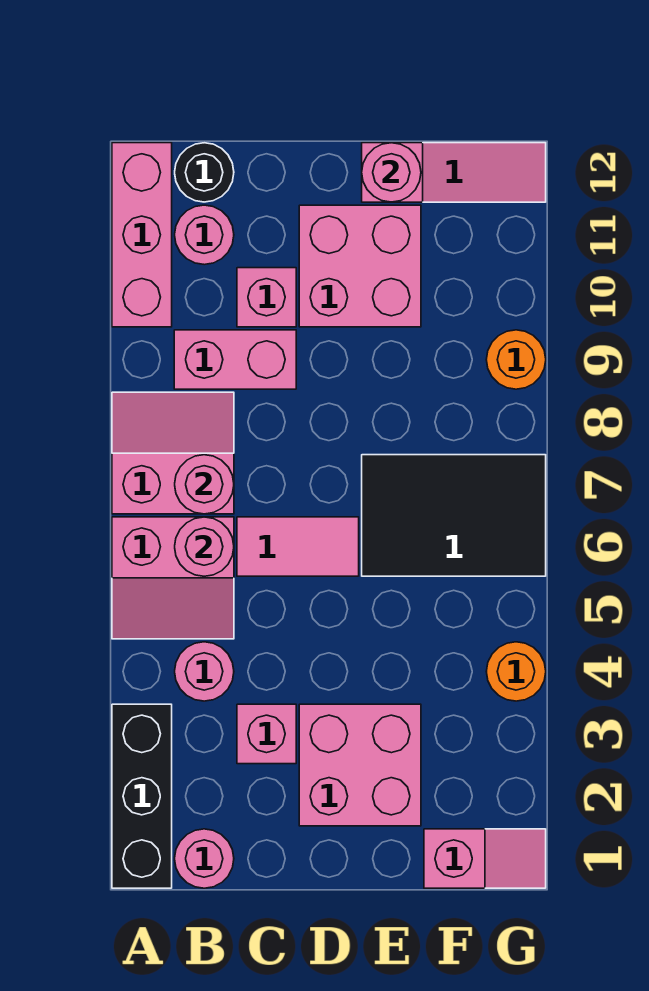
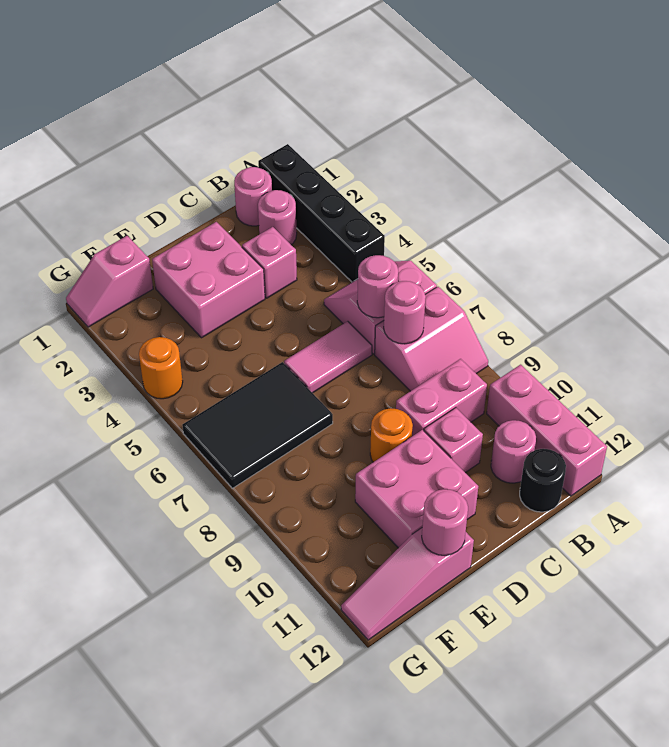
black brick A1:A3 level 1 -> black brick A1:A4 level 1
pink round brick B4 level 1 -> pink round brick B2 level 1
orange round brick G9 level 1 -> orange round brick D9 level 1

